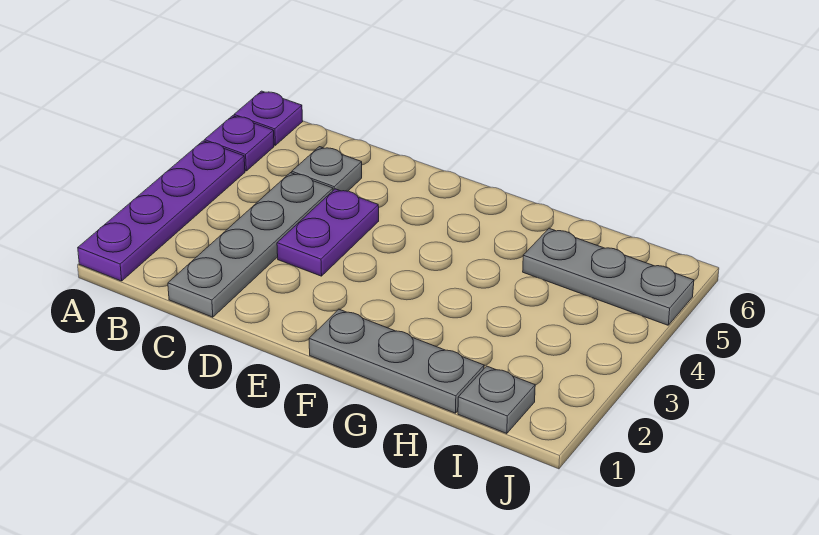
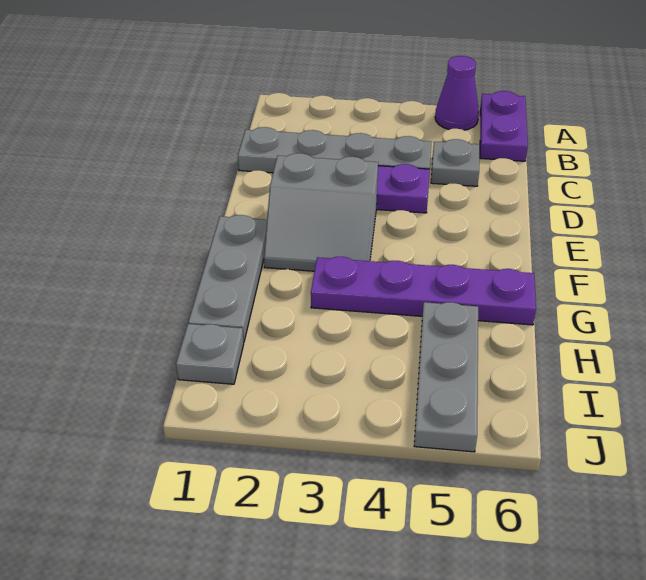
purple plate A1:A4 level 1 -> purple plate G3:G6 level 1
purple plate A5 level 1 -> purple cone A5 level 1
purple plate A6 level 1 -> purple plate A6:B6 level 1
none -> grey slope E2:F3 level 1 top E

